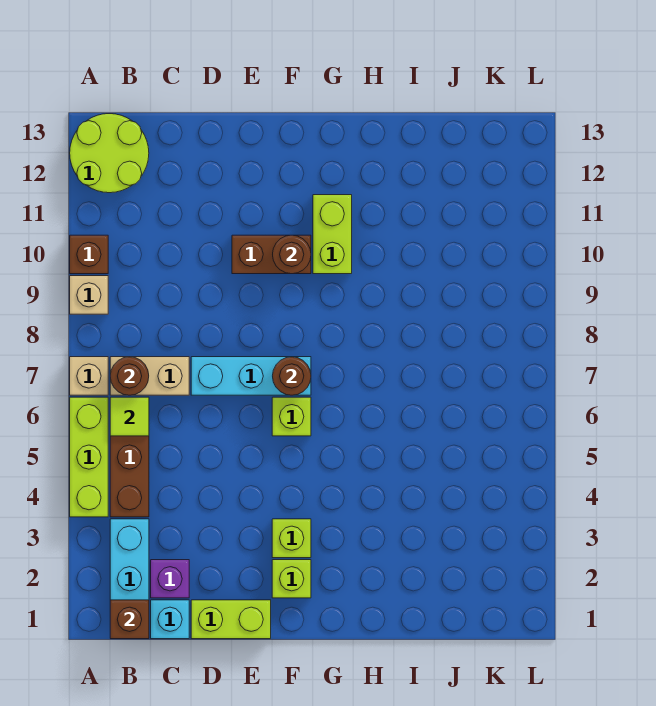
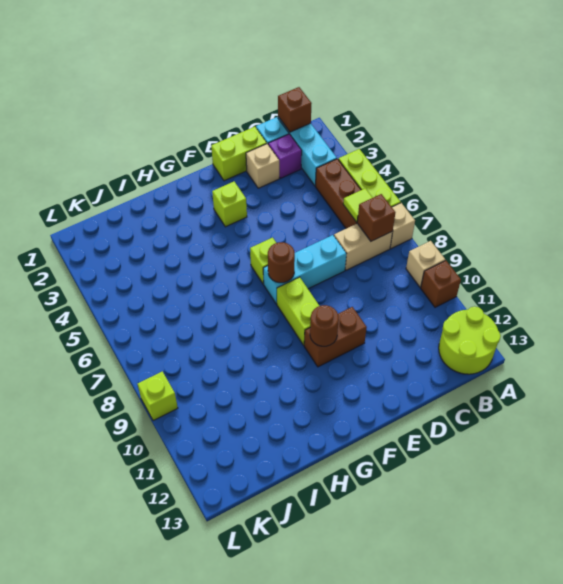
brown round brick B7 level 2 -> brown brick B7 level 2
none -> tan brick D2 level 1
lime brick F2 level 1 -> lime brick L9 level 1
lime brick G10:G11 level 1 -> lime brick F8:F9 level 1

